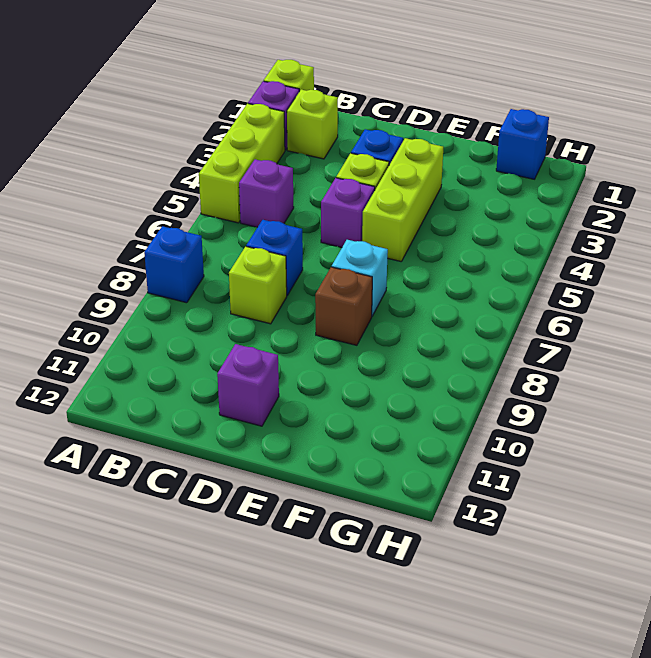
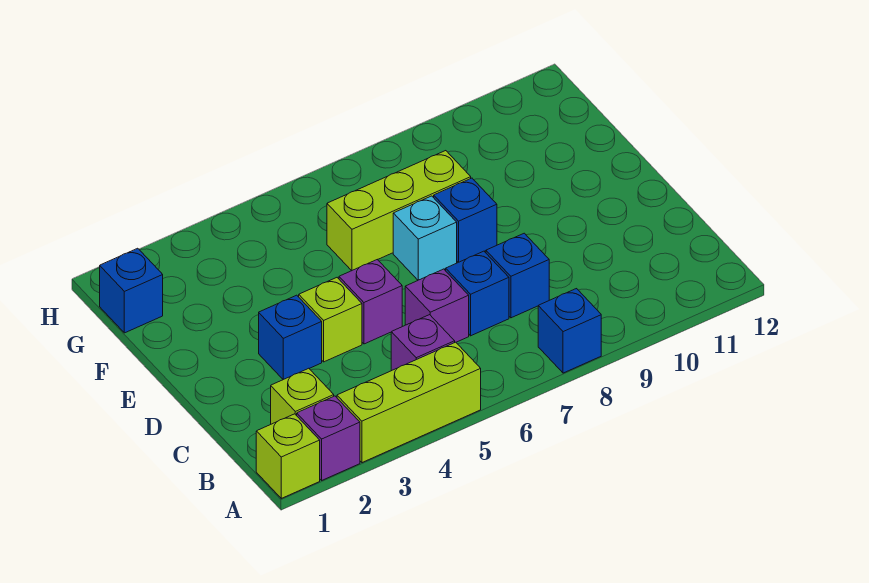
lime brick C8 level 1 -> blue brick C8 level 1
purple brick D11 level 1 -> purple brick C6 level 1
lime brick E3:E5 level 1 -> lime brick F6:F8 level 1
brown brick E8 level 1 -> blue brick E8 level 1

